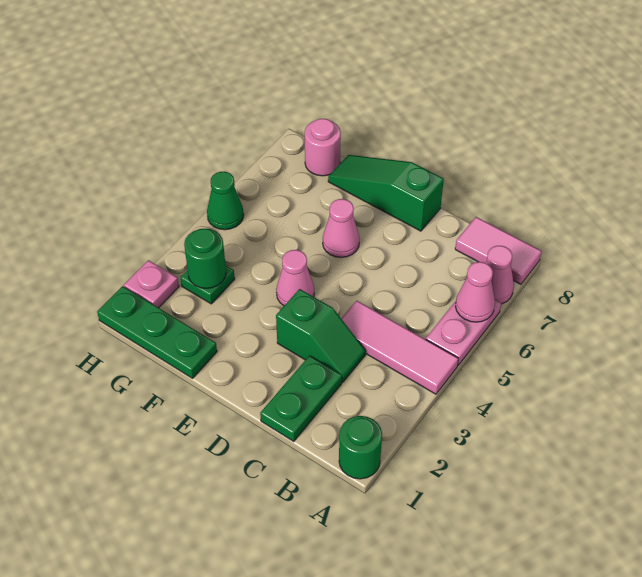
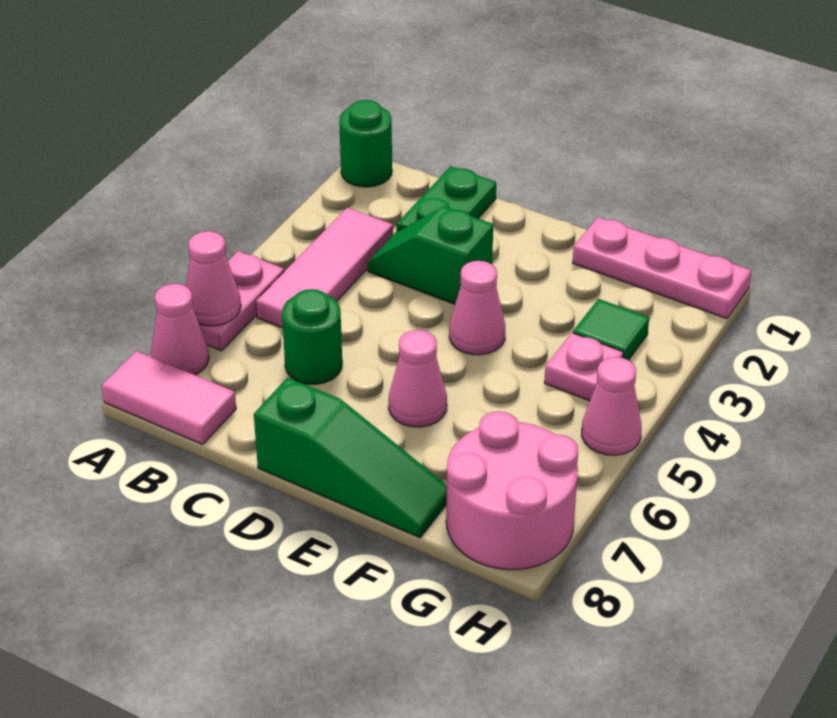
pink tile A4:C4 level 1 -> pink tile B3:B5 level 1
green plate F1:H1 level 1 -> pink plate F1:H1 level 1
green plate G3 level 1 -> green tile G3 level 1
green round brick G3 level 2 -> green round brick C6 level 1
pink round brick G8 level 1 -> pink round brick G7:H8 level 1
pink plate H2 level 1 -> pink plate G4 level 1
green cone H5 level 1 -> pink cone H5 level 1

